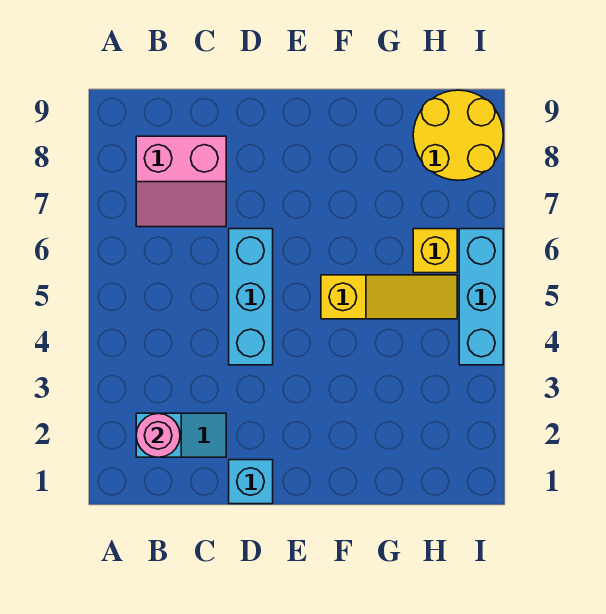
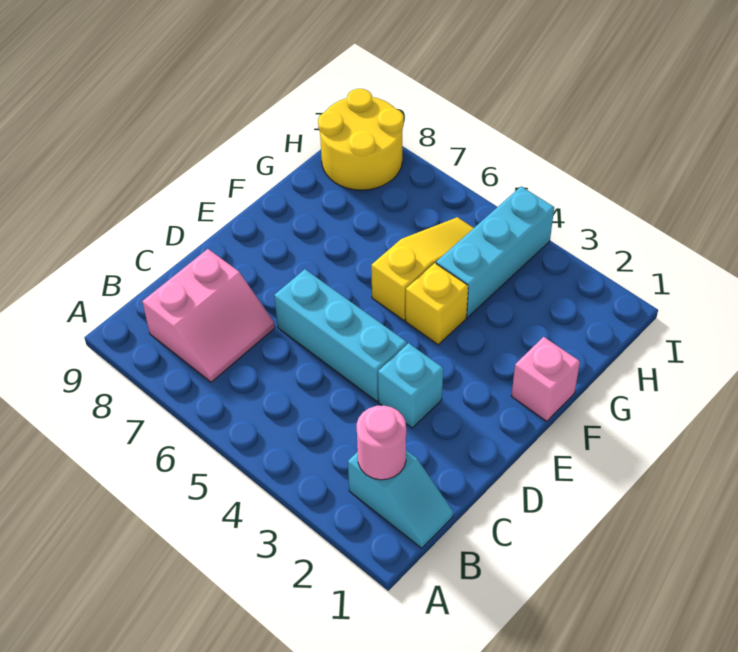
cyan slope B2:C2 level 1 top B -> cyan slope B1:B2 level 1 top 2
cyan brick D1 level 1 -> cyan brick D3 level 1
none -> pink brick F1 level 1
yellow brick H6 level 1 -> yellow brick F4 level 1
cyan brick I4:I6 level 1 -> cyan brick G4:I4 level 1

